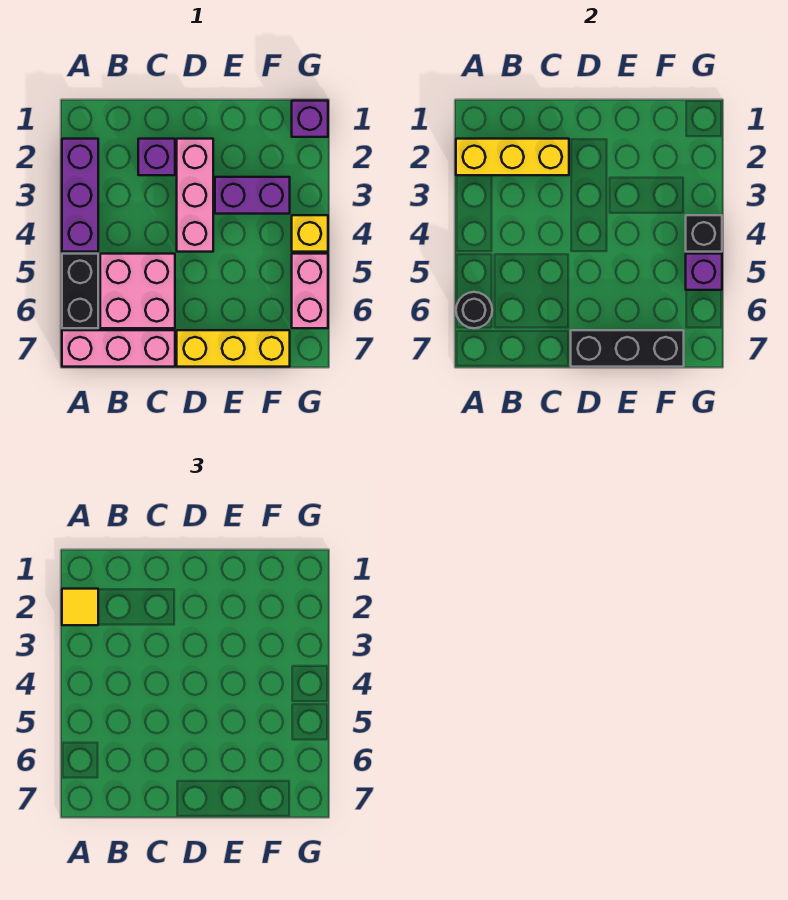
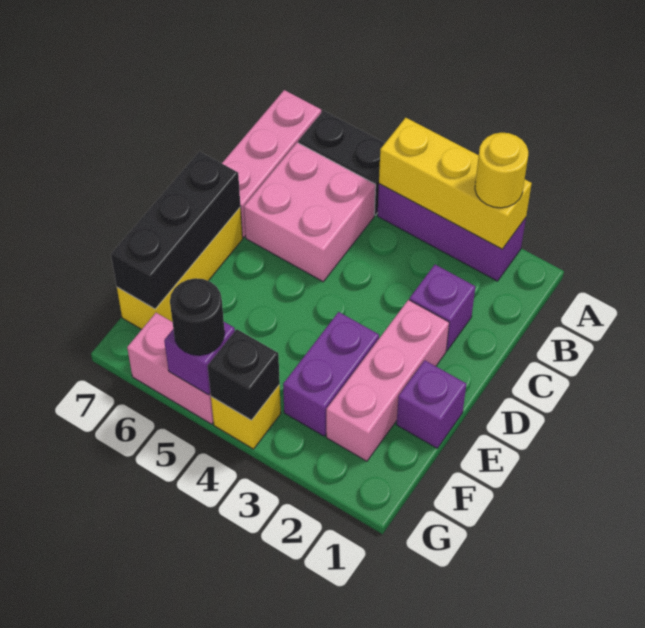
yellow brick A2:C2 level 2 -> yellow brick A2:A4 level 2
yellow tile A2 level 3 -> yellow round brick A2 level 3
black round brick A6 level 2 -> black round brick G5 level 3
pink brick D2:D4 level 1 -> pink brick D2:F2 level 1
purple brick G1 level 1 -> purple brick E1 level 1

